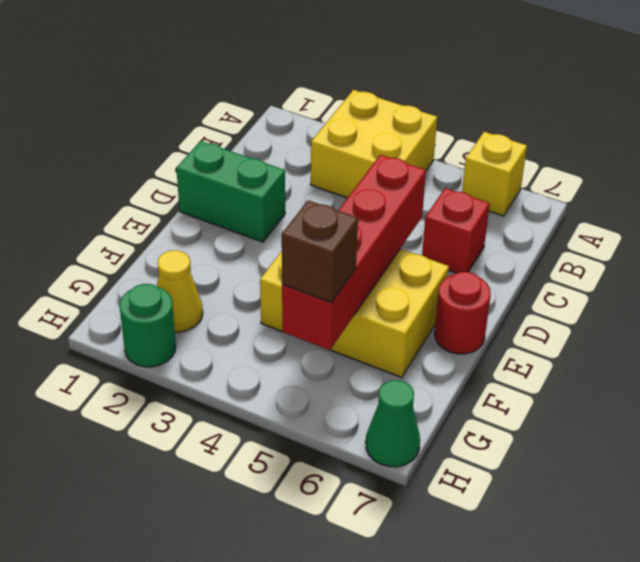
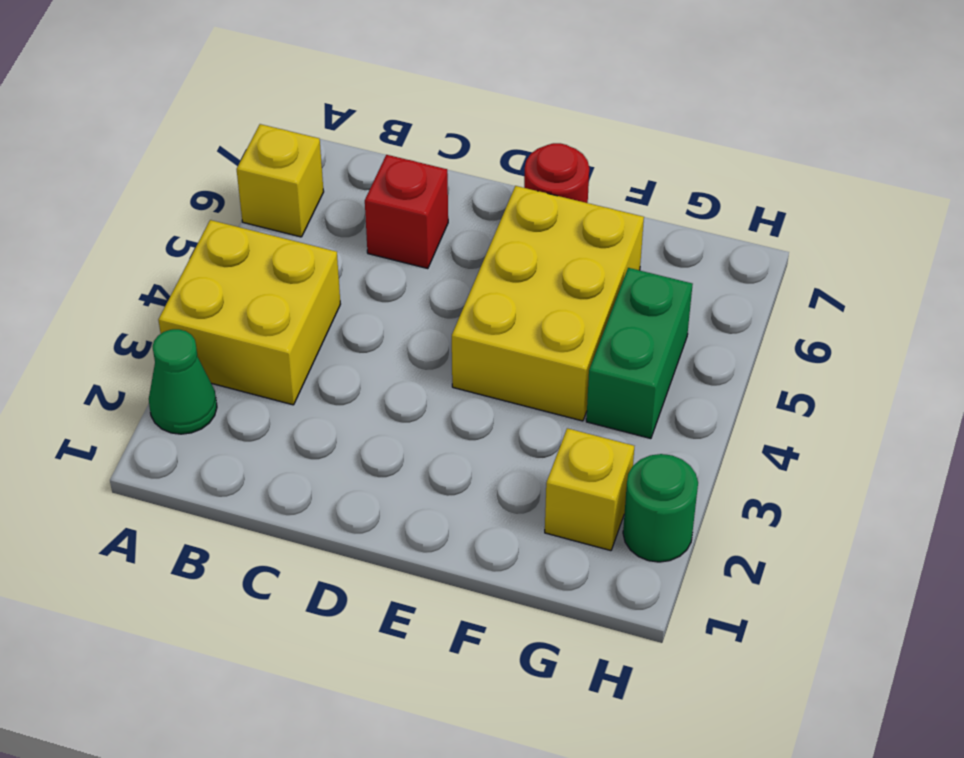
green brick D1:D2 level 1 -> green brick G4:G5 level 1
red brick D5:G5 level 2 -> none
yellow cone G2 level 1 -> yellow brick G2 level 1
brown brick G5 level 3 -> none
green cone H7 level 1 -> green cone A2 level 1

